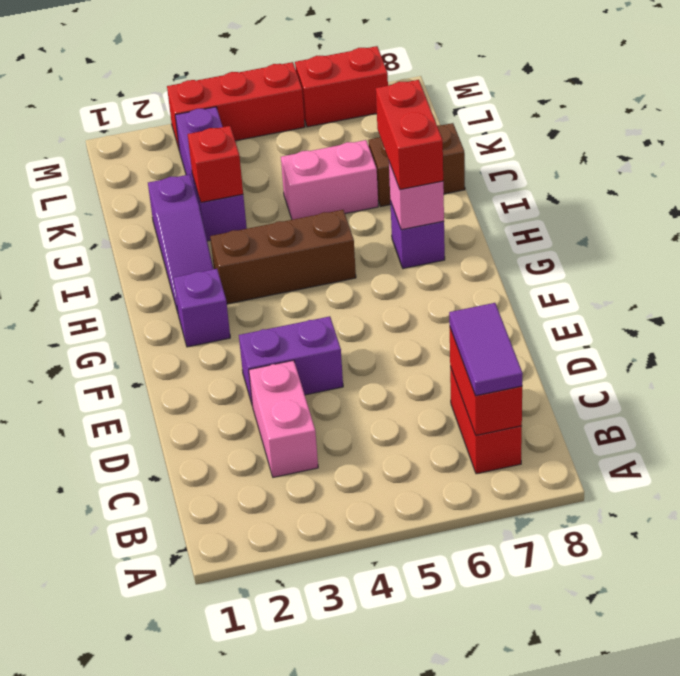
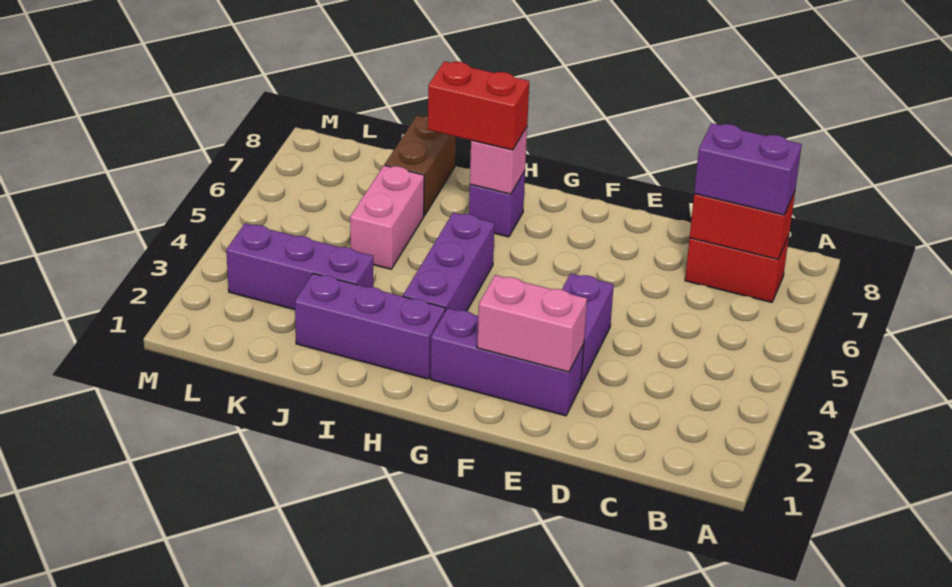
purple tile B7:C7 level 3 -> purple brick B7:C7 level 3
pink brick C3:D3 level 1 -> pink brick E2:F2 level 2
purple brick G2 level 1 -> purple brick E2:G2 level 1
purple slope H2:J2 level 1 top J -> purple brick H2:J2 level 1
brown brick H3:H5 level 1 -> purple brick H3:H5 level 1
red brick J3 level 2 -> none
red brick M3:M5 level 1 -> none
red brick M6:M7 level 1 -> none

